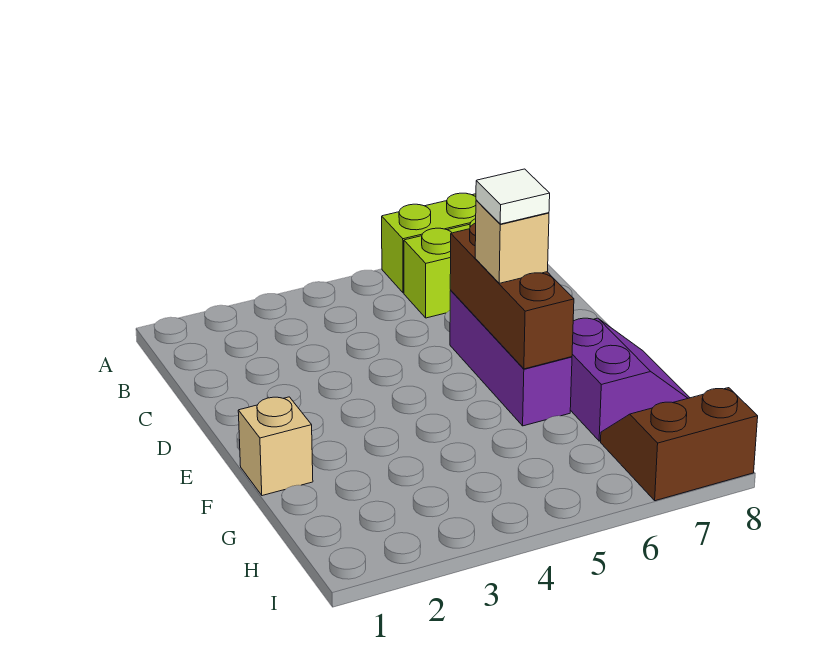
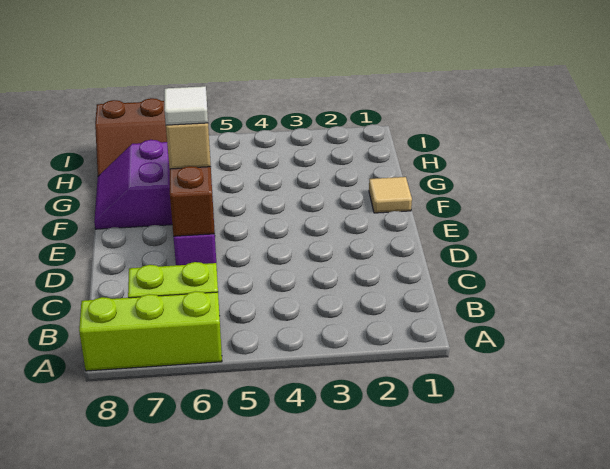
tan brick F1 level 1 -> tan tile F1 level 1

